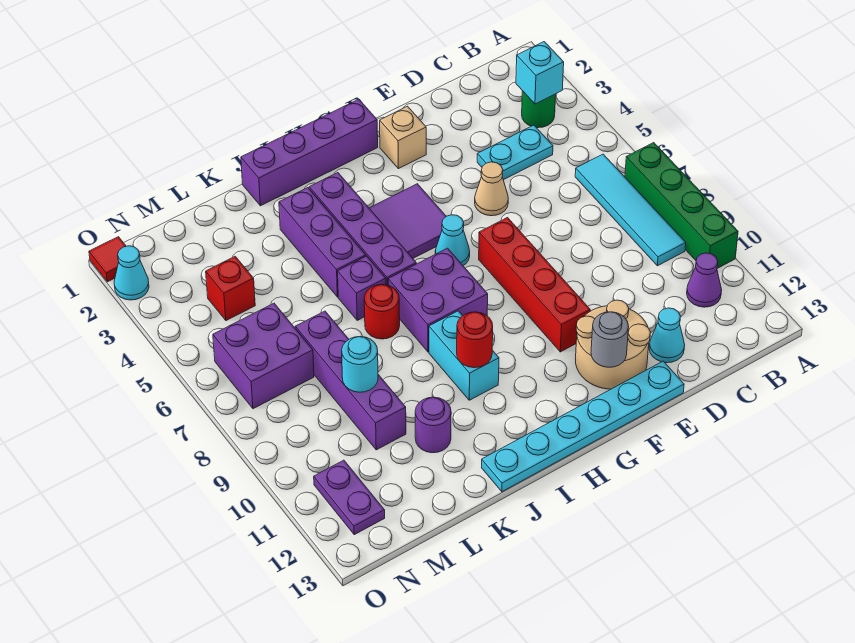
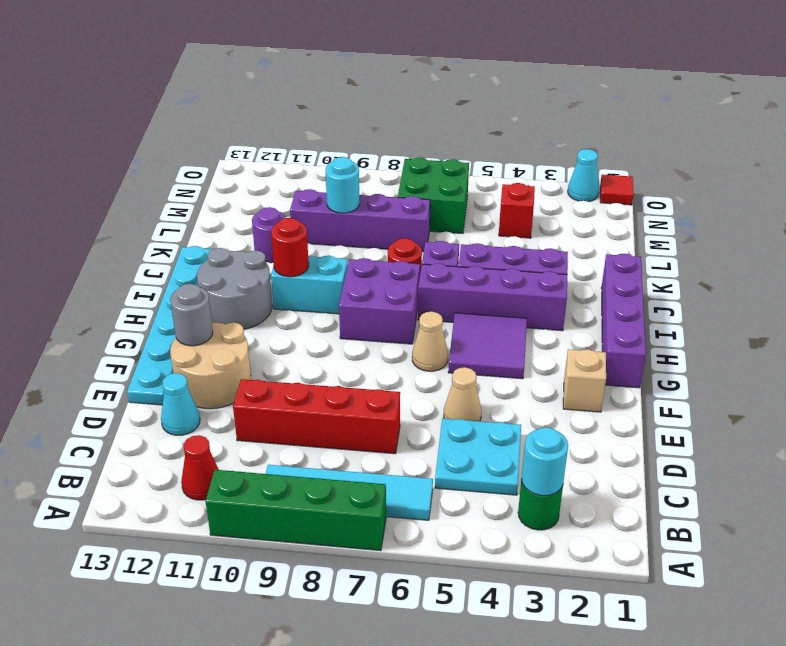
cyan brick B3 level 2 -> cyan round brick B3 level 2
purple cone B11 level 1 -> red cone B11 level 1
cyan plate C4:D4 level 1 -> cyan plate C4:D5 level 1
red brick F7:F10 level 1 -> red brick D7:D10 level 1
cyan cone G6 level 1 -> tan cone G6 level 1
none -> grey round brick H11:I12 level 1
purple brick M6:N7 level 1 -> green brick M6:N7 level 1
purple plate N11:N12 level 1 -> none

